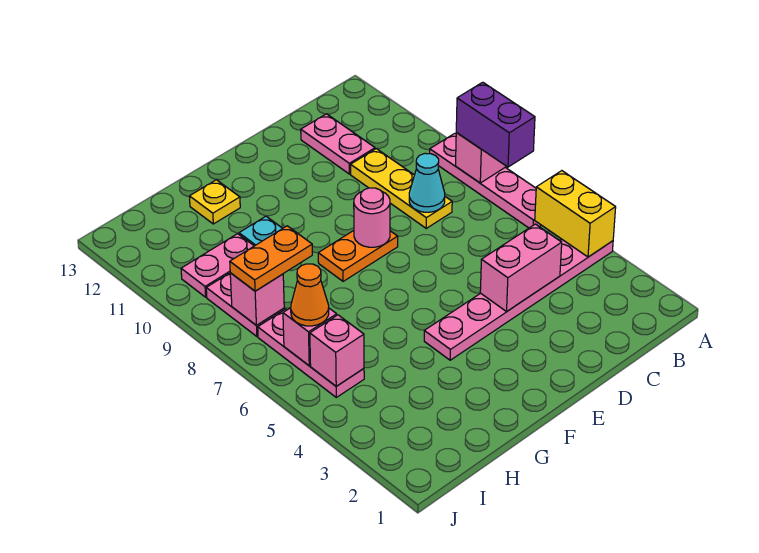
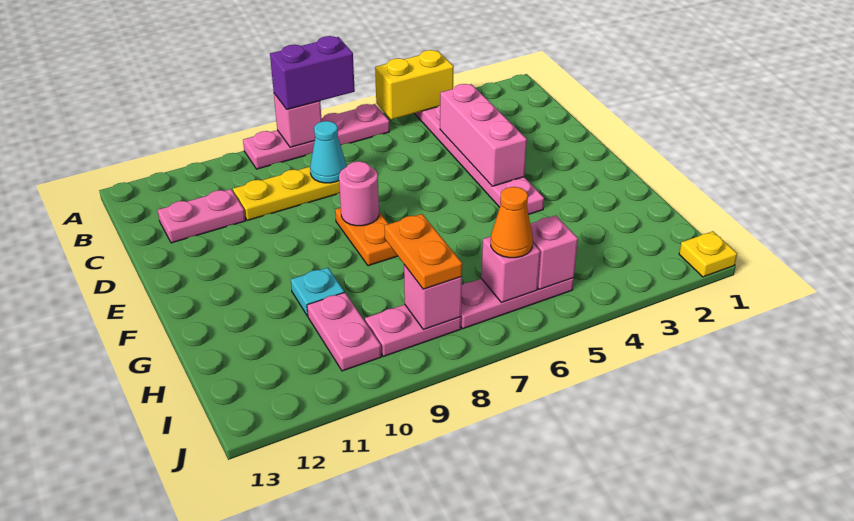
pink brick C4:D4 level 2 -> pink brick C4:E4 level 2
yellow plate G12 level 1 -> yellow plate J1 level 1

